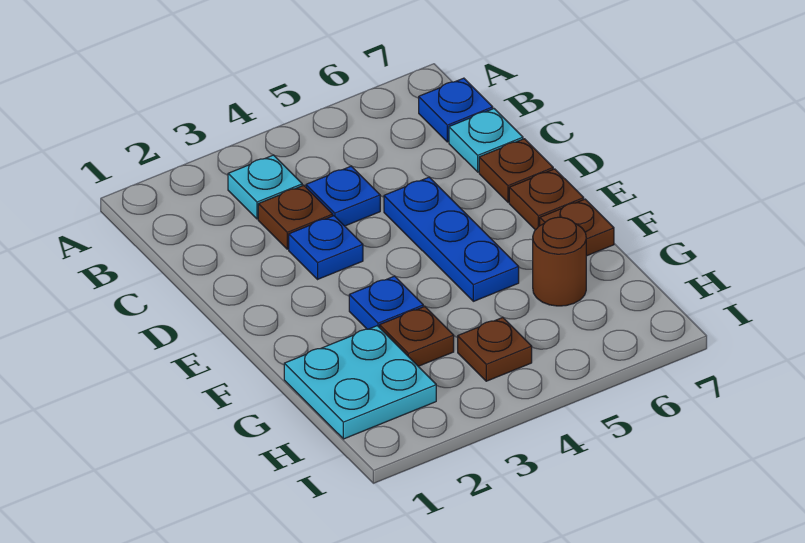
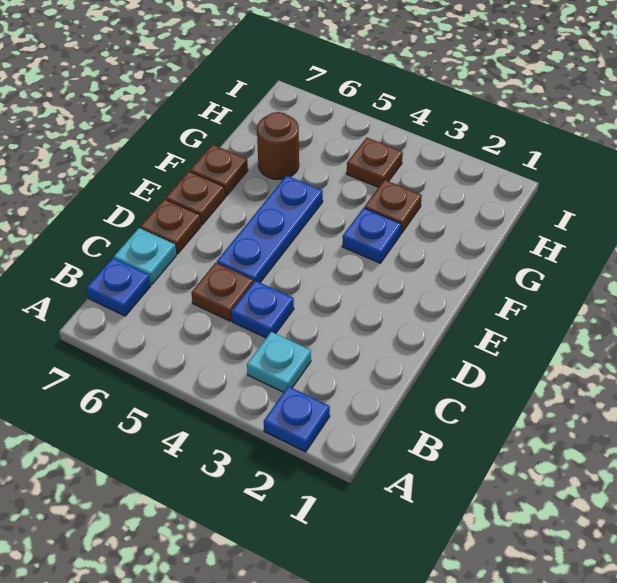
brown plate C3 level 1 -> brown plate C5 level 1
blue plate D3 level 1 -> blue plate A2 level 1
cyan plate G1:H2 level 1 -> none

